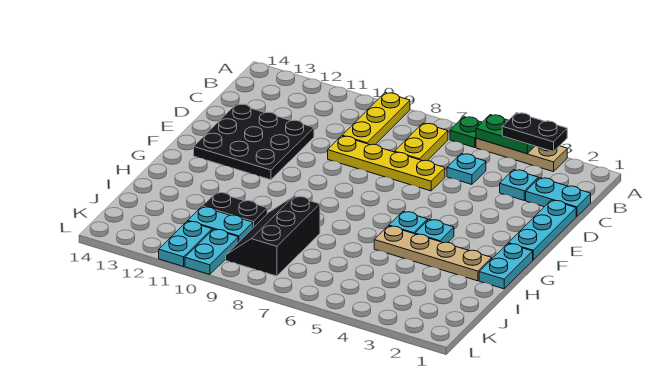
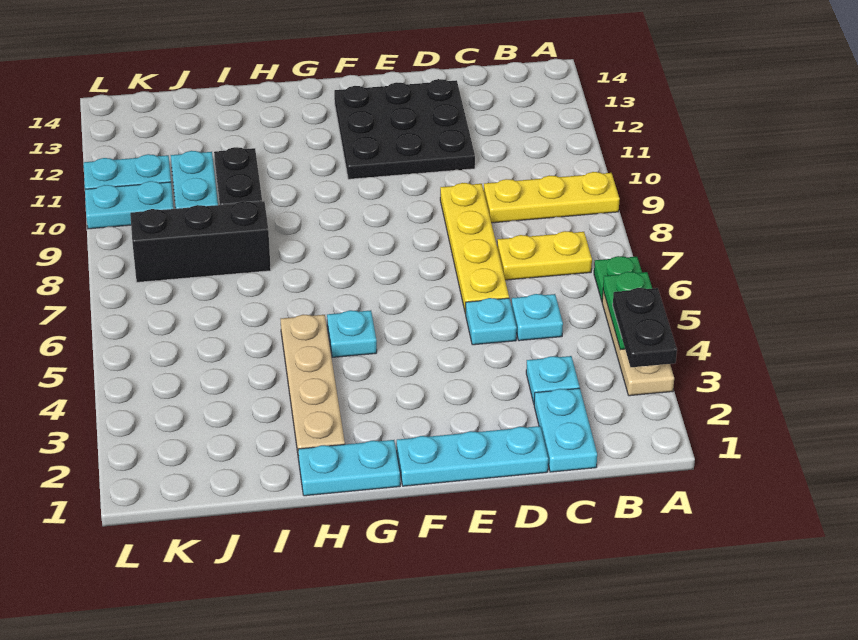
cyan plate G4 level 1 -> cyan plate D5 level 1

